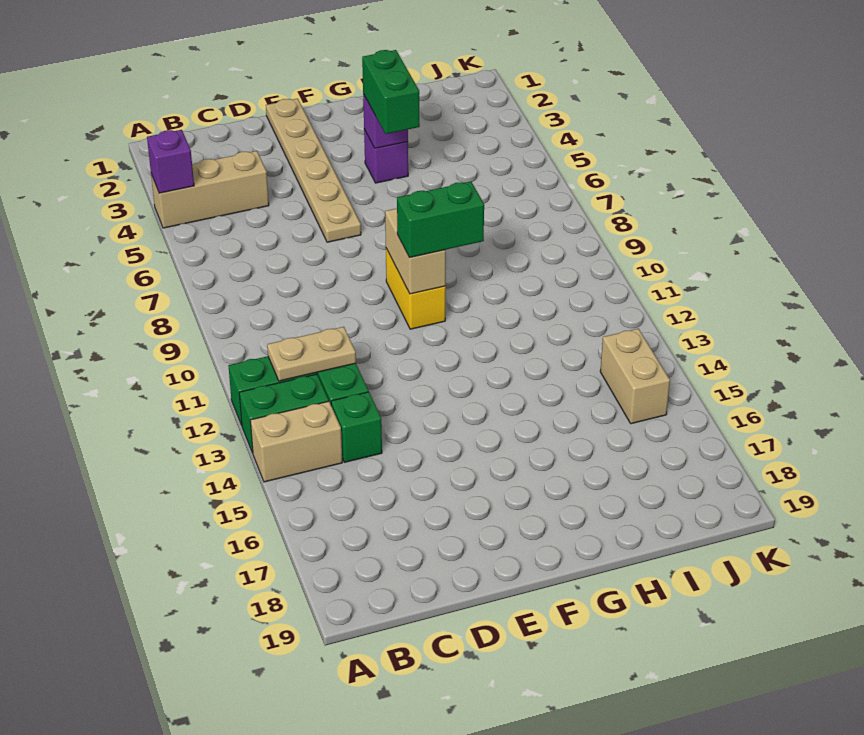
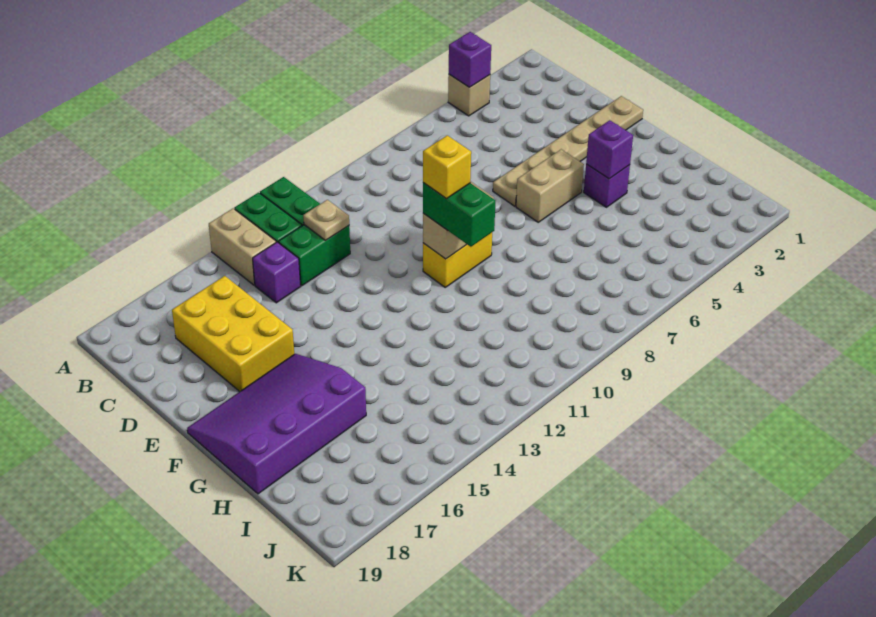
tan brick A4:C4 level 1 -> tan brick A4 level 1
tan plate B12:C12 level 2 -> tan plate C12 level 2
green brick C14 level 1 -> purple brick C14 level 1
none -> yellow brick C16:E17 level 1
none -> yellow brick F10 level 4
none -> purple slope F16:H19 level 1 top H
green brick G4:G5 level 3 -> none
tan brick J14:J15 level 1 -> tan brick F5:F6 level 1

